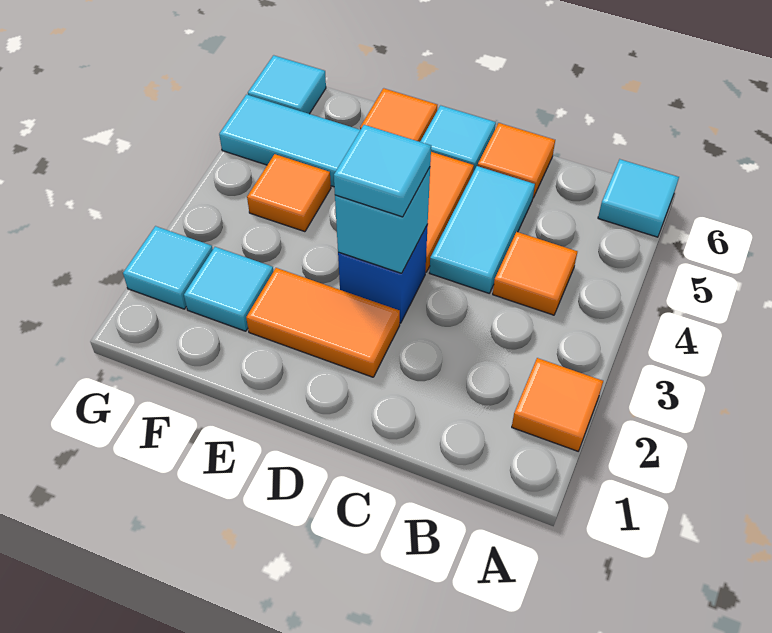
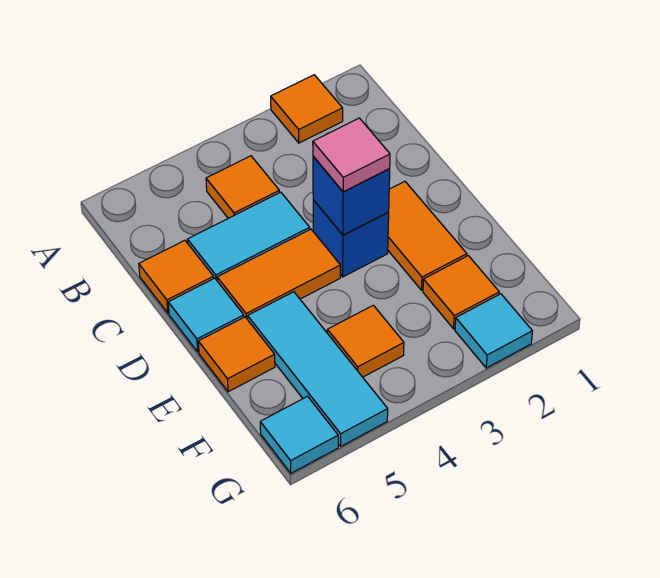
cyan tile A6 level 1 -> none
cyan brick D3 level 2 -> blue brick D3 level 2
cyan tile D3 level 3 -> pink tile D3 level 3
cyan tile F2 level 1 -> orange tile F2 level 1

